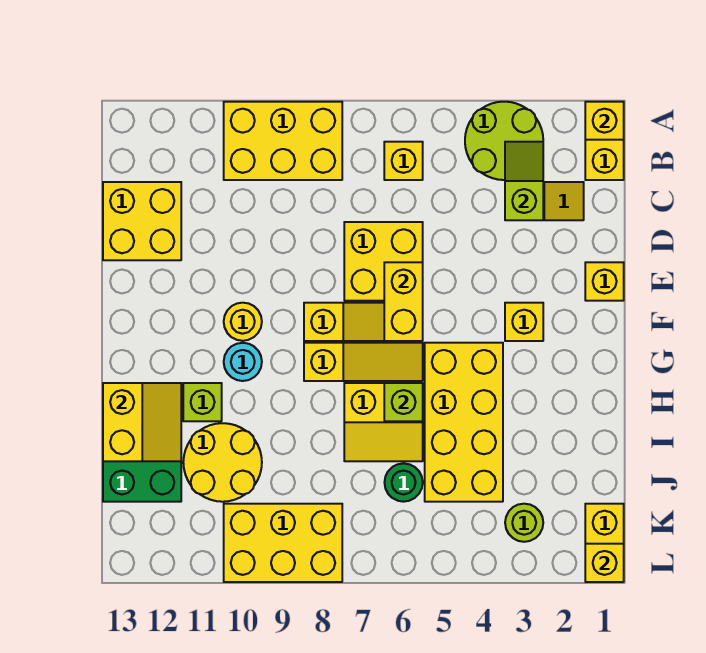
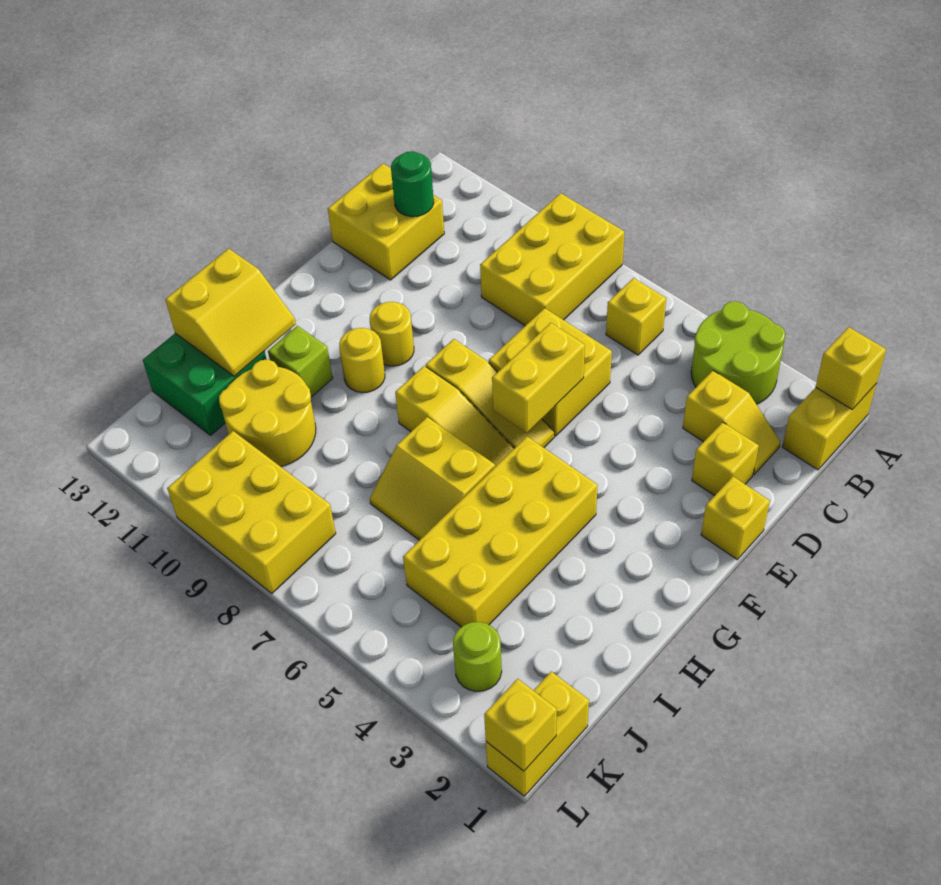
yellow brick A8:B10 level 1 -> yellow brick A8:C9 level 1
lime slope B3:C3 level 2 top C -> none
yellow brick F3 level 1 -> yellow brick D2 level 1
cyan round brick G10 level 1 -> yellow round brick G10 level 1
lime brick H6 level 2 -> none
green round brick J6 level 1 -> green round brick C12 level 2

